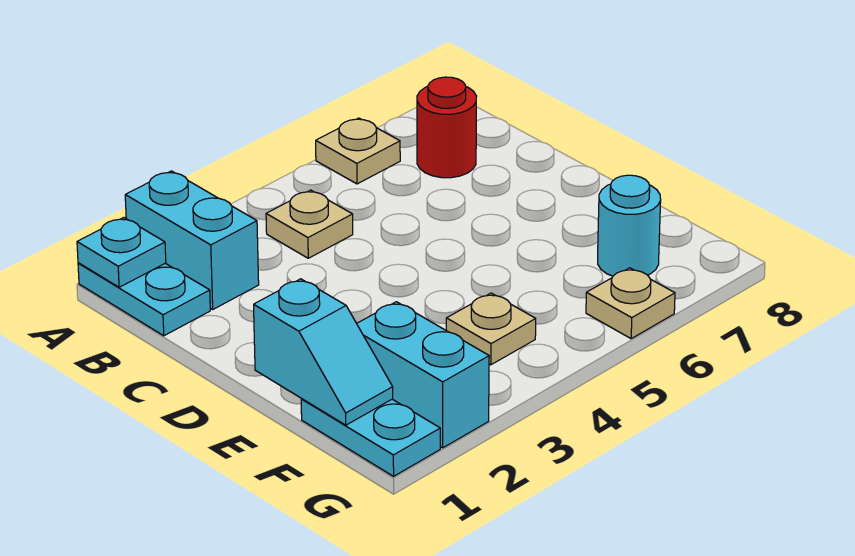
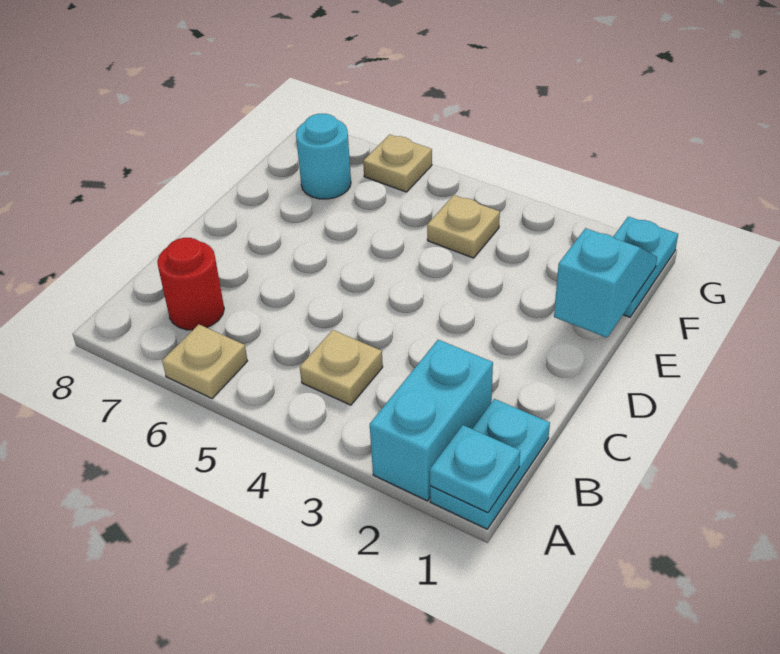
cyan brick F2:G2 level 1 -> none

